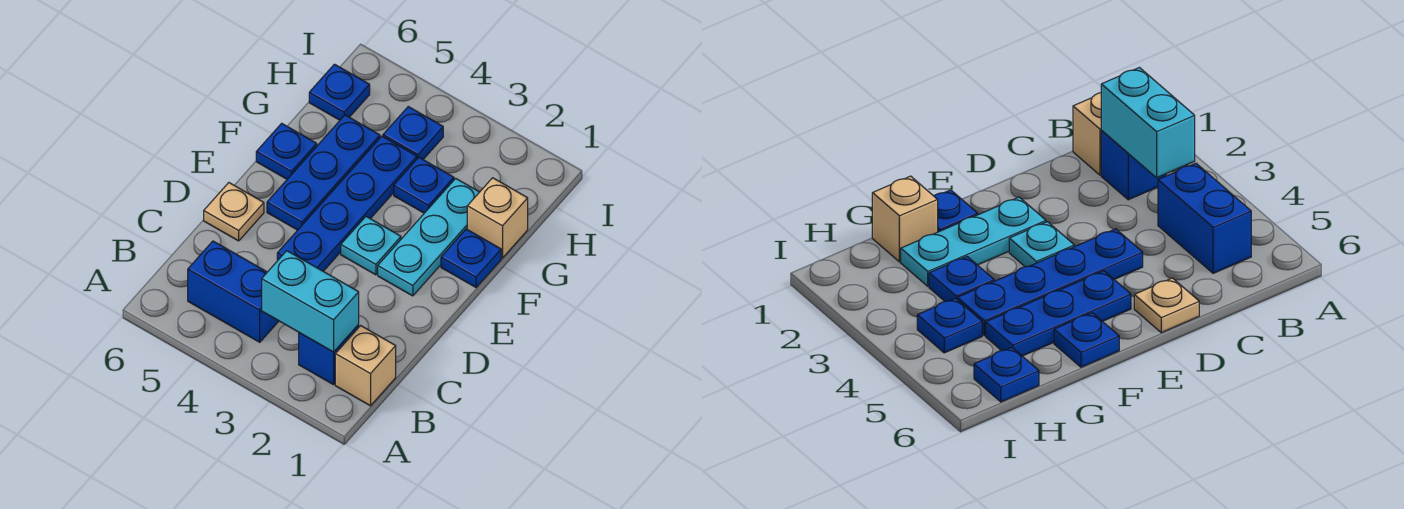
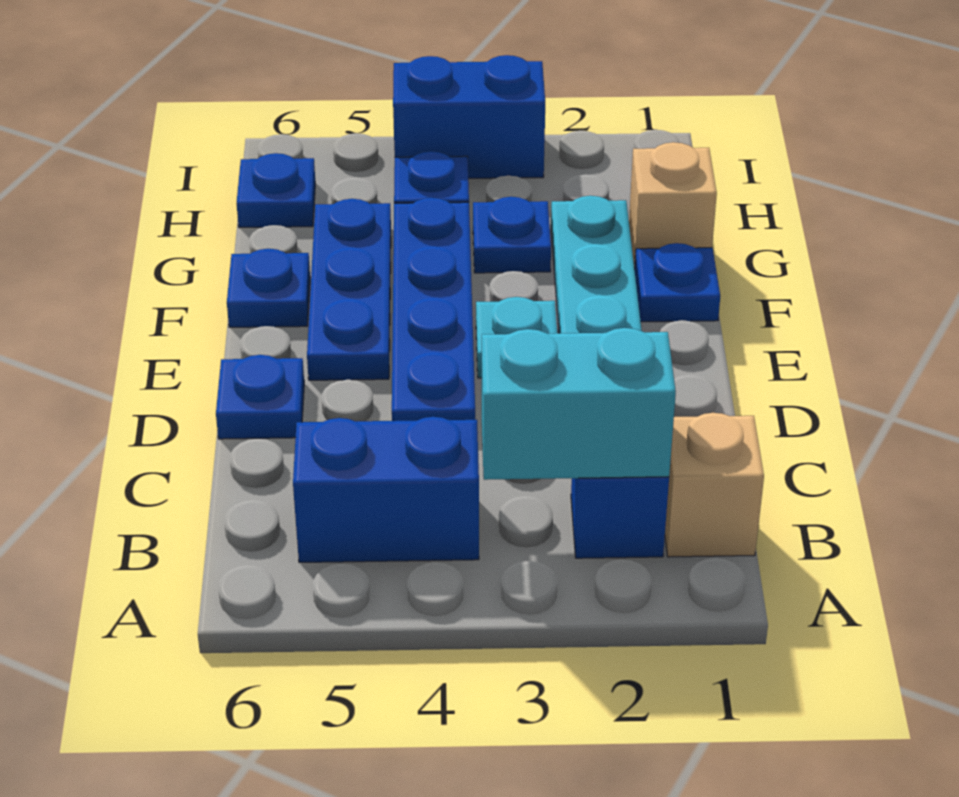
tan plate D6 level 1 -> blue plate D6 level 1
none -> blue brick I3:I4 level 1

